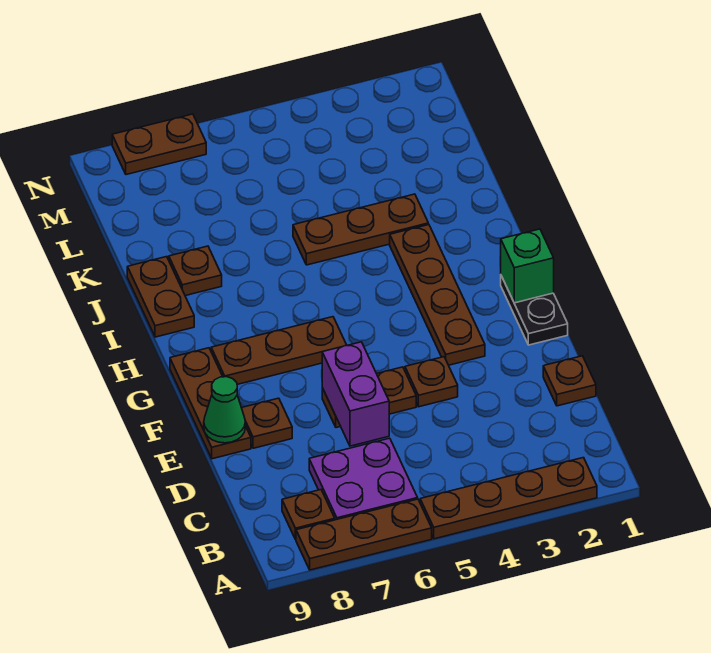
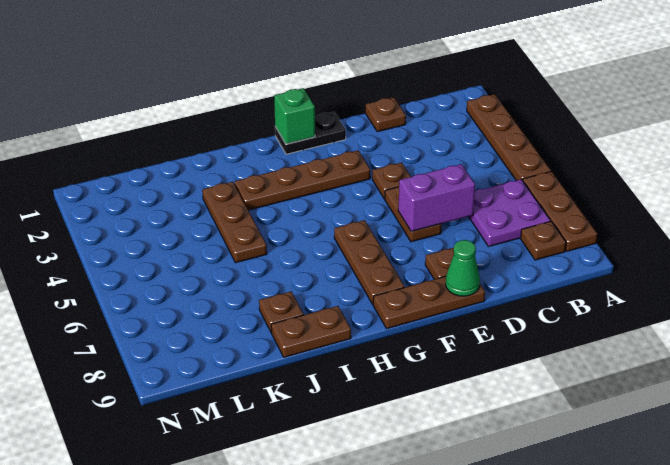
brown plate N7:N8 level 1 -> none

